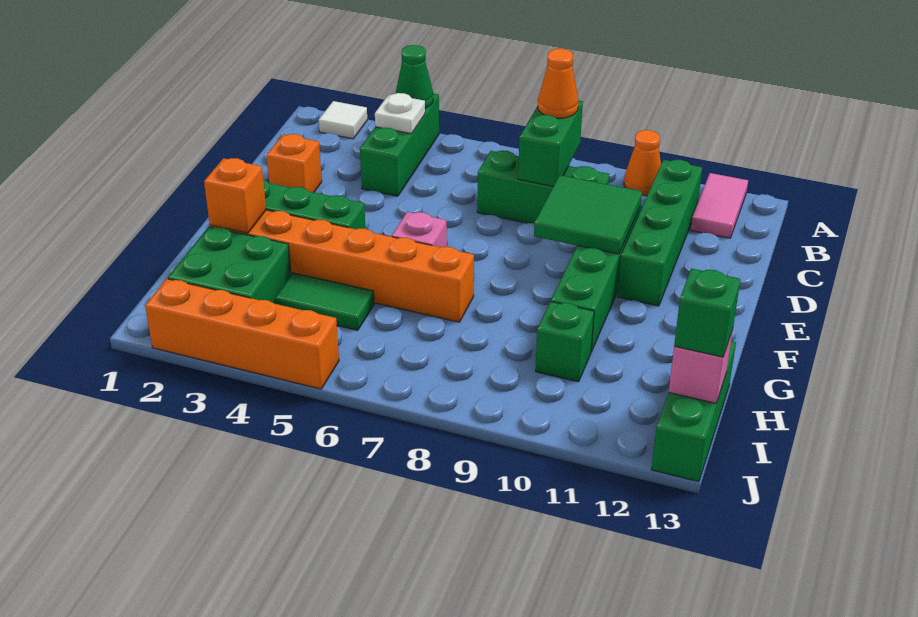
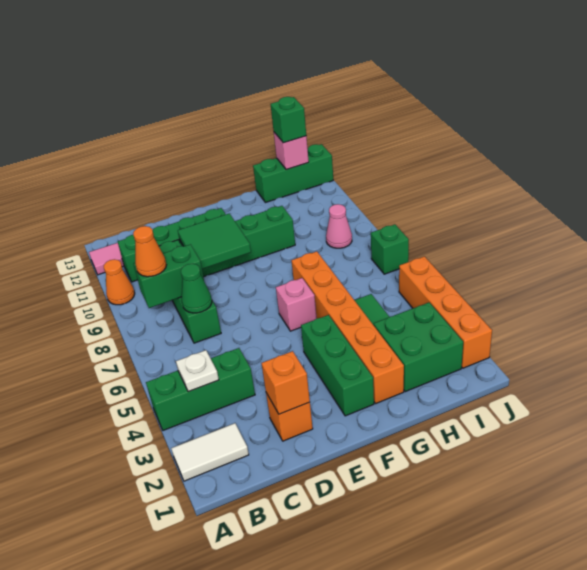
white tile A2 level 1 -> white tile A2:B2 level 1
green cone A4 level 2 -> green cone C7 level 2
green brick C7:C9 level 1 -> green brick C7:C10 level 1
orange brick G2 level 2 -> orange brick D2 level 2
green brick H10 level 1 -> green brick J7 level 1
none -> pink cone I9 level 1

